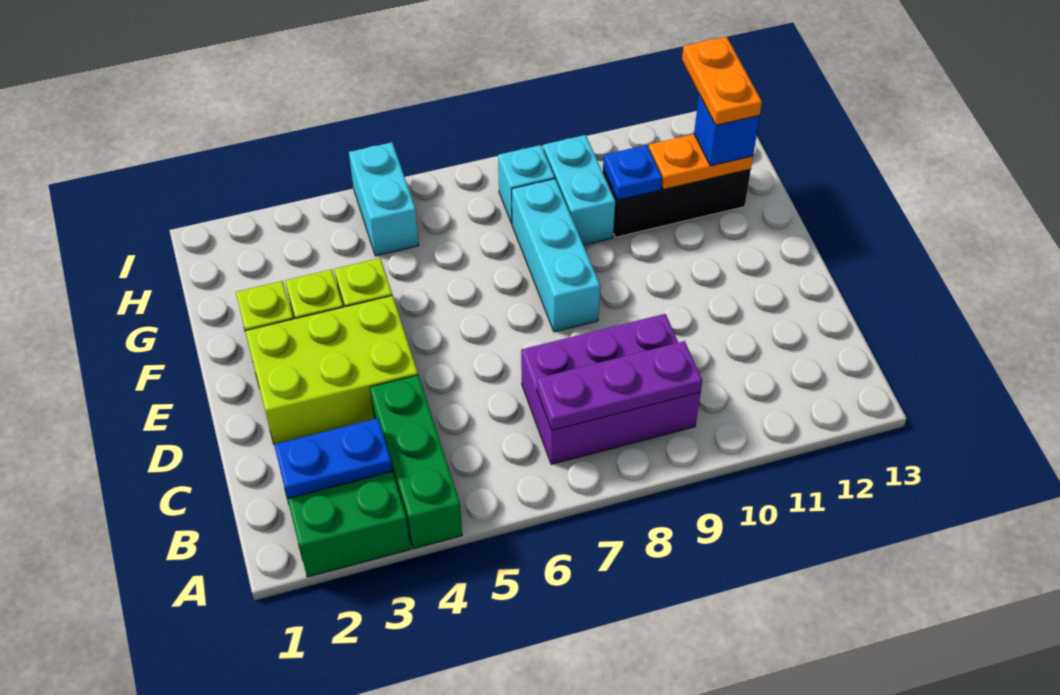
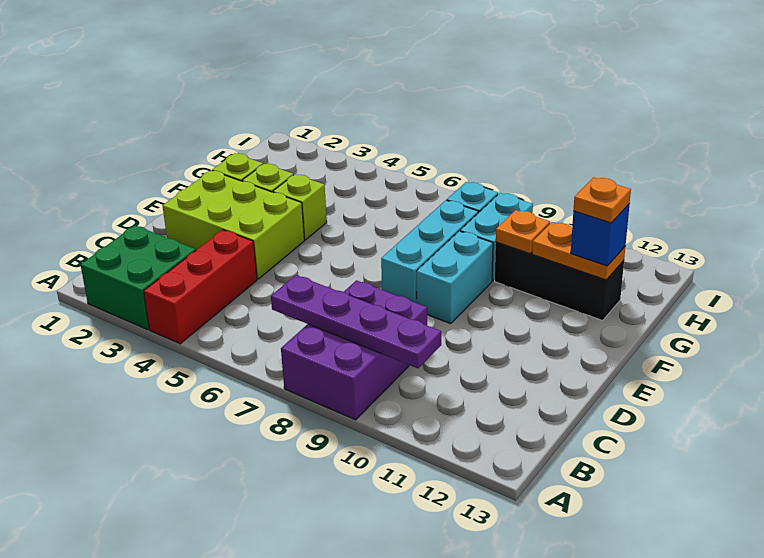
green brick A4:C4 level 1 -> red brick A4:C4 level 1
blue plate B2:B3 level 2 -> none
purple brick B7:C9 level 1 -> purple brick A8:C9 level 1
purple plate B7:B9 level 2 -> purple plate B7:B10 level 2
blue plate G10 level 2 -> orange plate G10 level 2
orange plate G12:H12 level 4 -> orange plate G12 level 4
cyan brick H5:I5 level 1 -> cyan brick E9:F9 level 1

